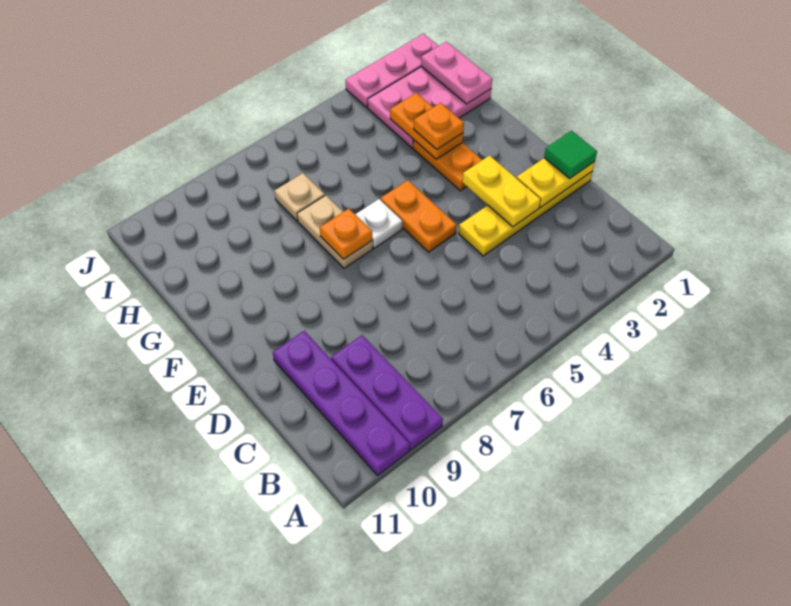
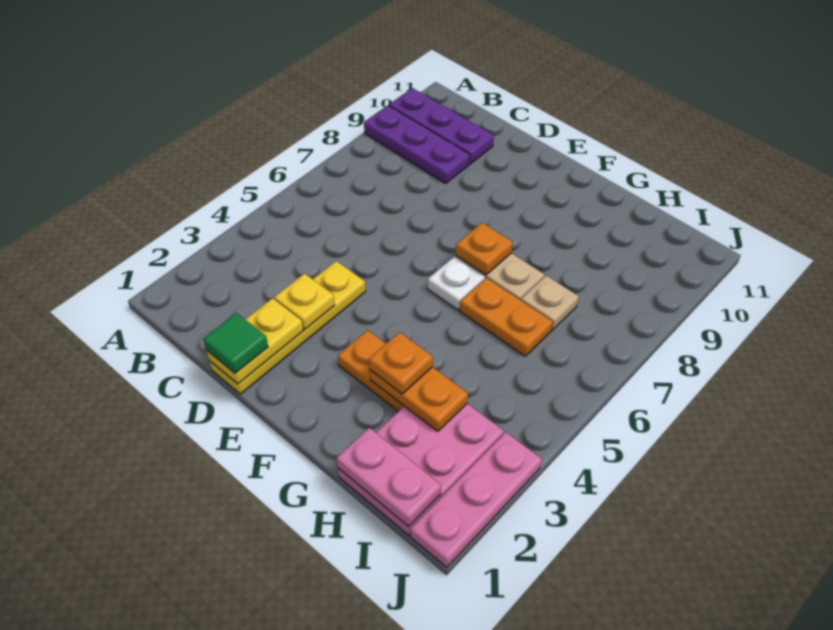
purple plate A10:D10 level 1 -> purple plate A10:C10 level 1
yellow plate D3:E3 level 2 -> yellow plate D3 level 2
orange plate E5:F5 level 1 -> orange plate G6:H6 level 1

